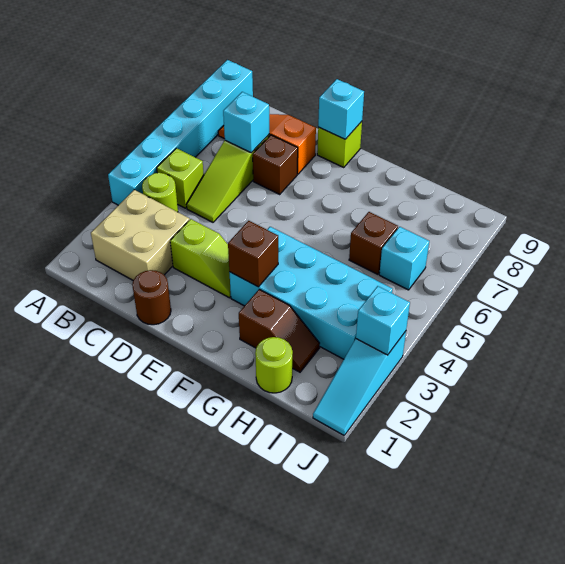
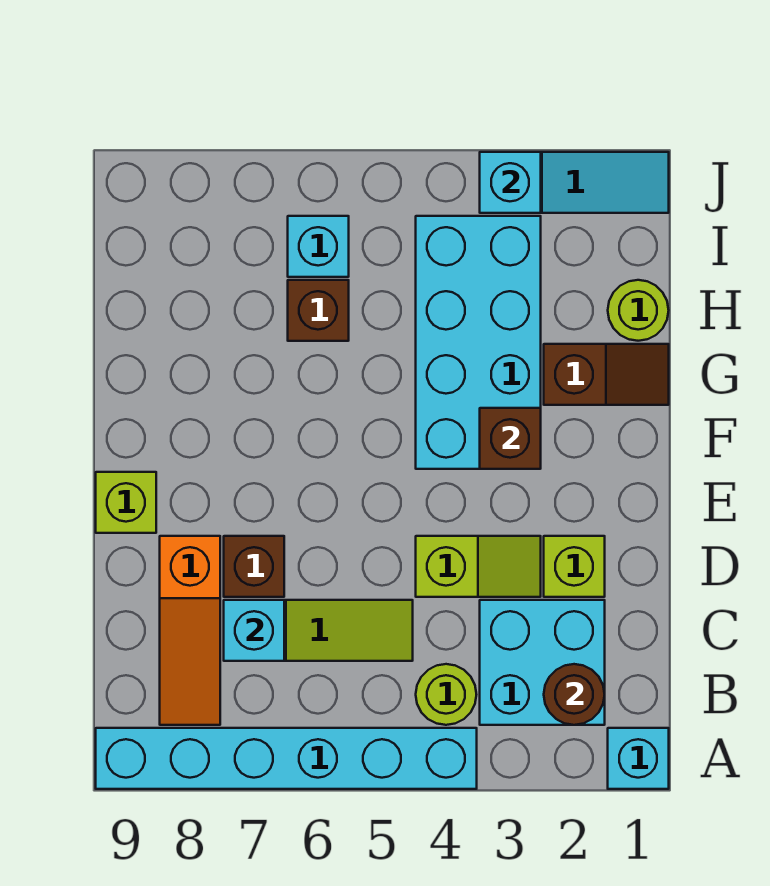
tan brick B2:C3 level 1 -> cyan brick B2:C3 level 1
lime brick B5 level 1 -> lime brick D2 level 1
brown round brick D1 level 1 -> brown round brick B2 level 2
lime slope D3:E3 level 1 top D -> lime slope D3:D4 level 1 top 4
cyan brick E9 level 2 -> cyan brick A1 level 1
brown slope G2:H2 level 1 top G -> brown slope G1:G2 level 1 top 2

